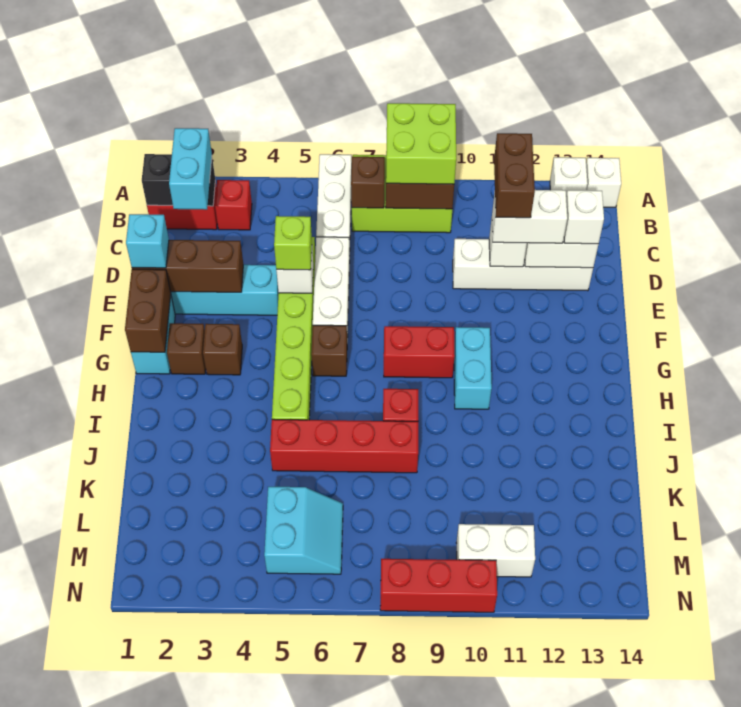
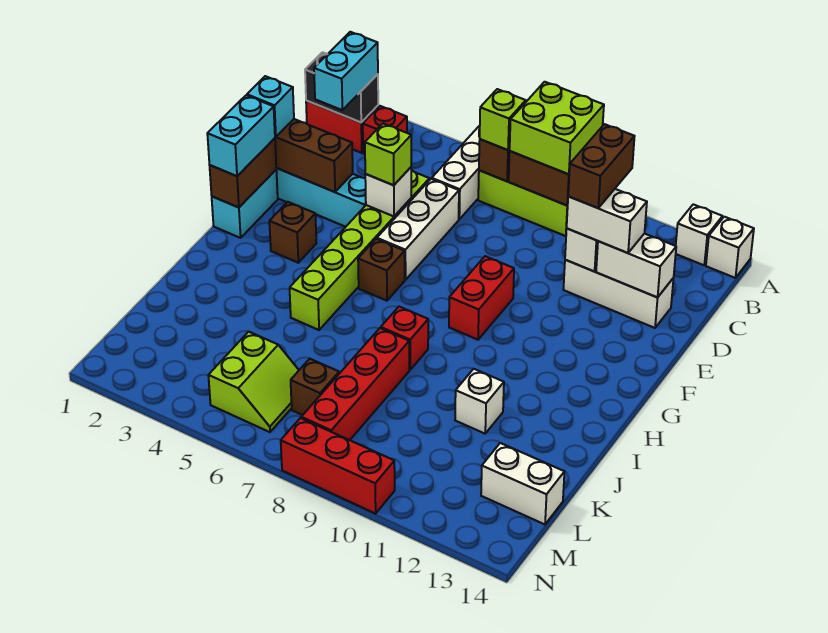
none -> lime brick B7 level 3
white brick D10:D13 level 1 -> white brick D11:D13 level 1
white brick D13 level 3 -> white brick J11 level 1
brown brick G2 level 1 -> brown brick L7 level 1
red brick G8:G9 level 1 -> red brick F9:G9 level 1
cyan brick G10:H10 level 1 -> cyan brick F1:G1 level 3
red brick J5:J8 level 1 -> red brick J8:M8 level 1
cyan slope L5:M6 level 1 top 5 -> lime slope L5:M6 level 1 top 5
white brick M10:M11 level 1 -> white brick L13:L14 level 1

